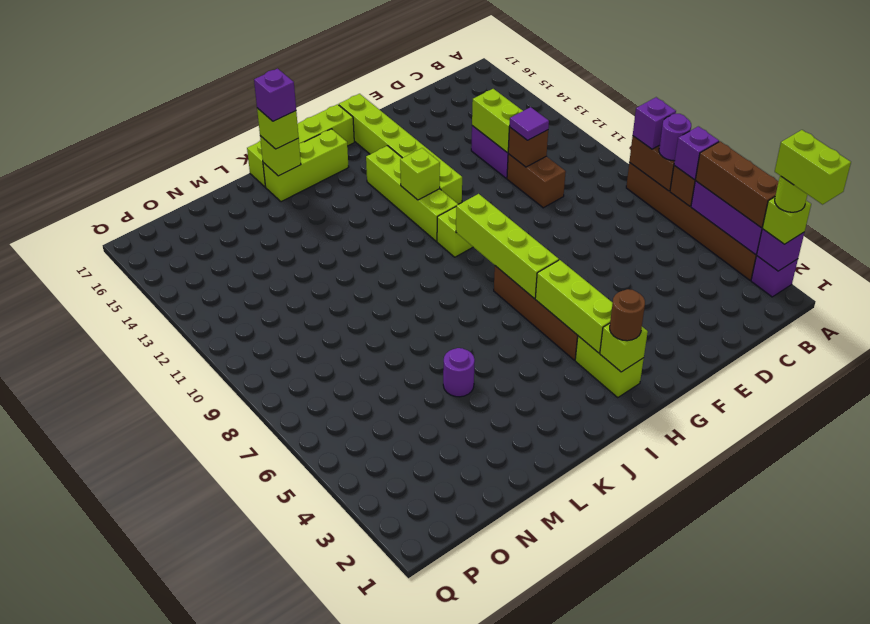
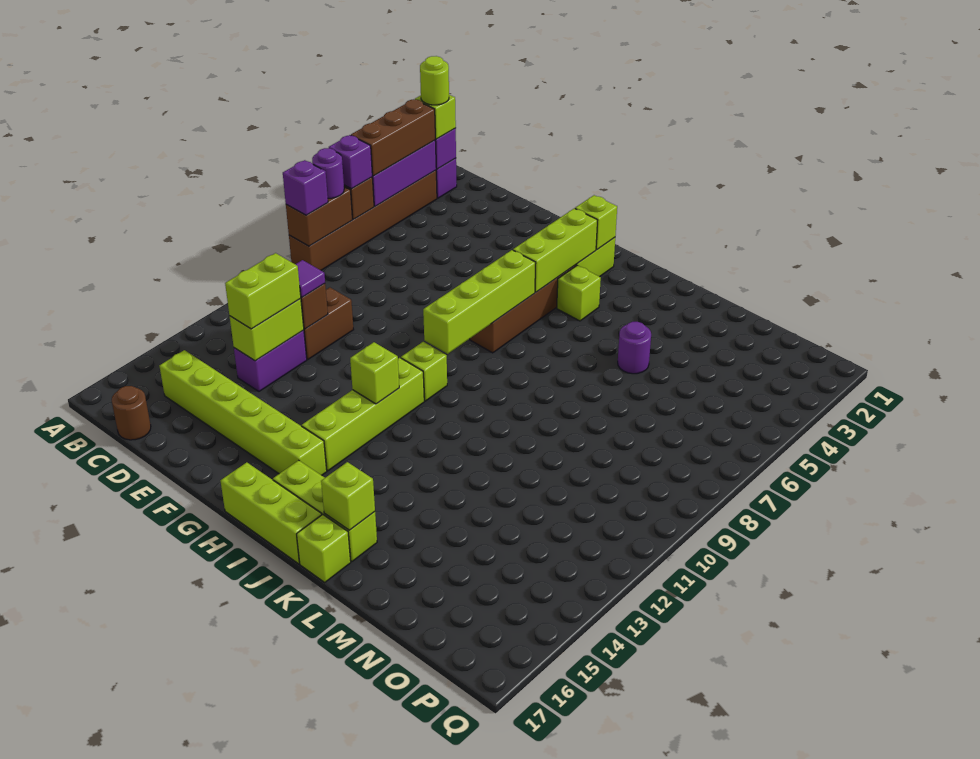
lime brick A1:A2 level 5 -> lime brick D12:D13 level 3
lime brick G12:G17 level 1 -> lime brick C15:H15 level 1
brown round brick H2 level 3 -> brown round brick C17 level 1
lime brick K16 level 3 -> lime brick I4 level 1
purple brick K16 level 4 -> none

